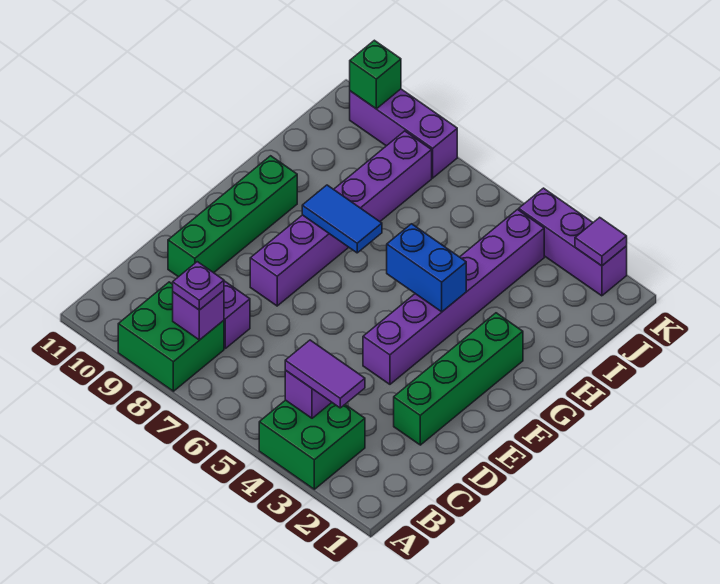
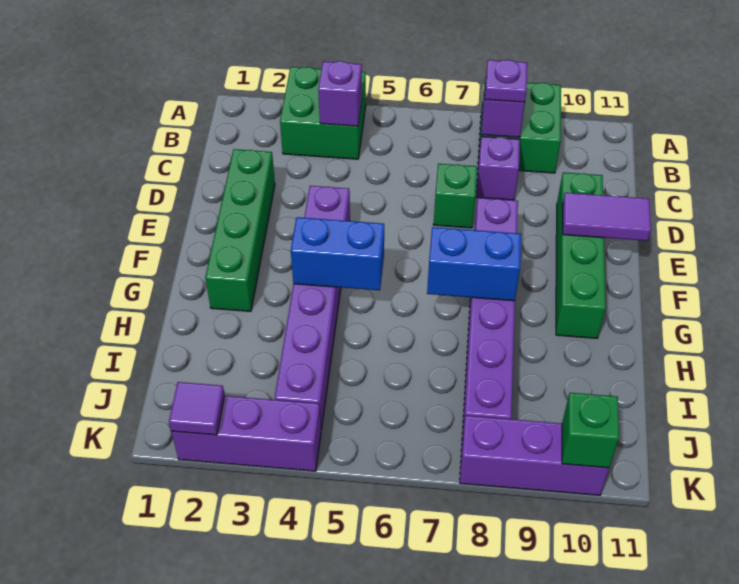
purple tile B3:B4 level 3 -> purple tile E10:E11 level 2
none -> green brick D7 level 1
blue tile G7:G8 level 2 -> blue brick G7:G8 level 2

